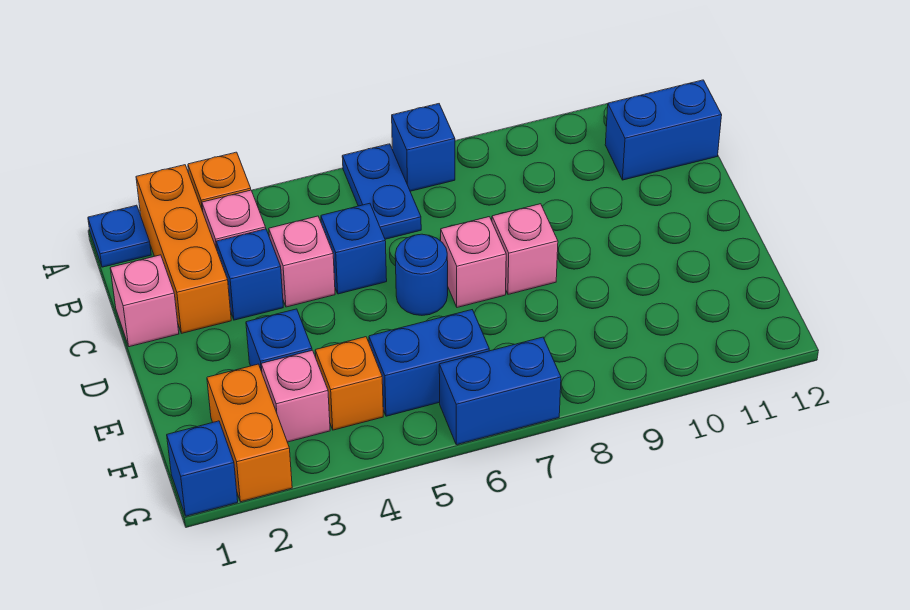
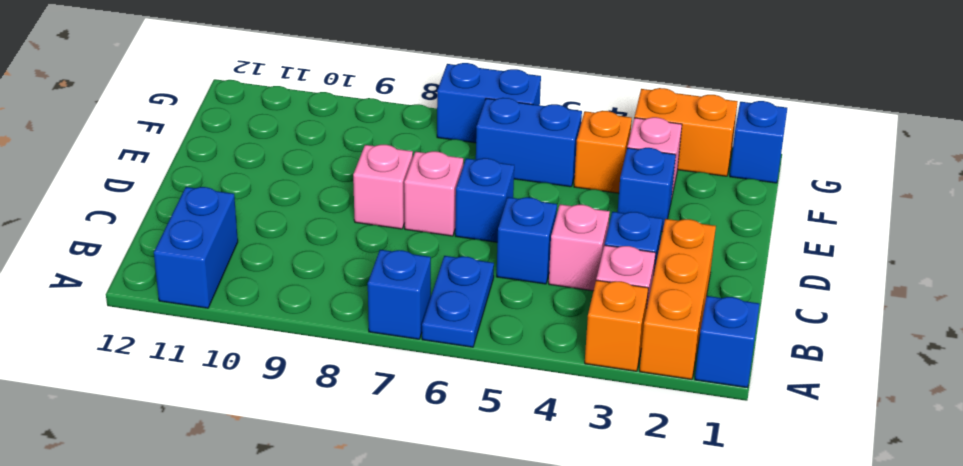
blue plate A1 level 1 -> blue brick A1 level 1
blue brick B11:B12 level 1 -> blue brick A11:B11 level 1
pink brick C1 level 1 -> none
blue round brick D6 level 1 -> blue brick D6 level 1
orange brick F2:G2 level 1 -> orange brick G2:G3 level 1

